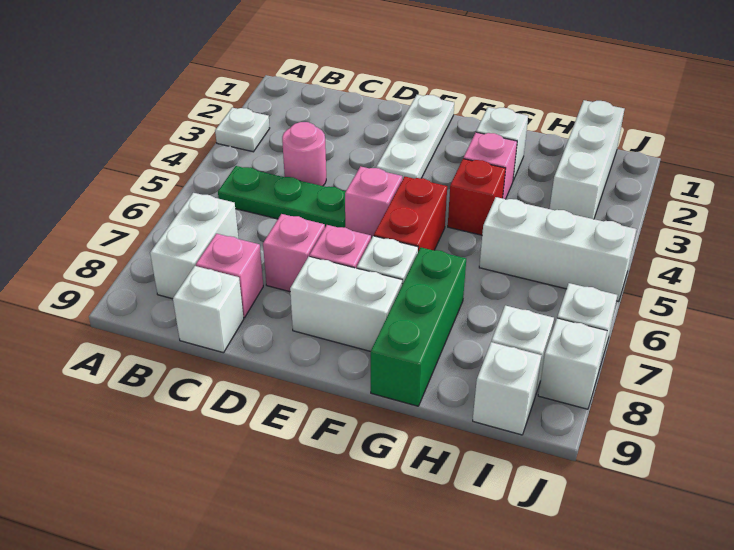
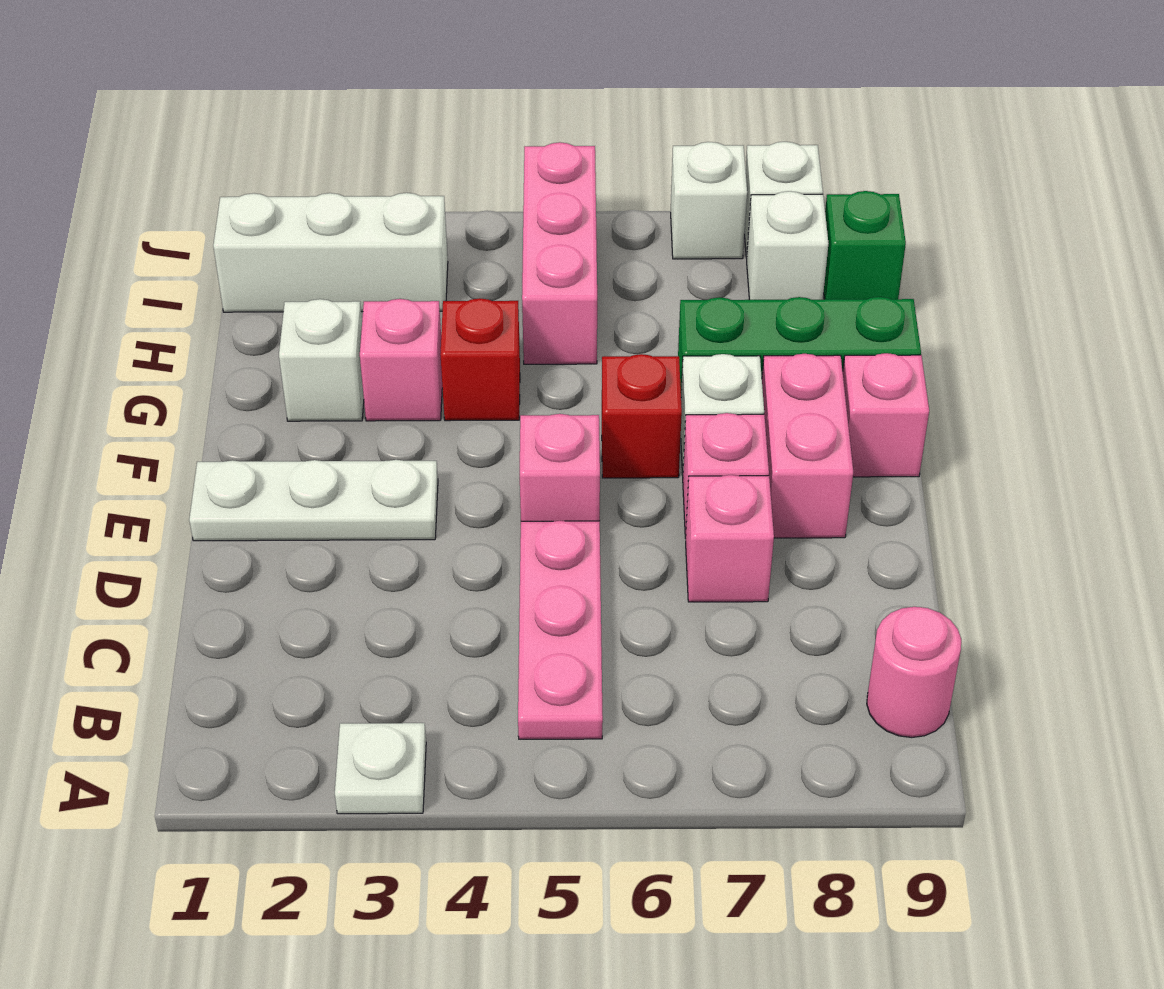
green plate B5:D5 level 1 -> pink plate B5:D5 level 1
white brick B7:B8 level 1 -> none
pink round brick C4 level 1 -> pink round brick B9 level 1
pink brick C8 level 1 -> pink brick F9 level 1
white brick C9 level 1 -> none
white brick E8:F8 level 1 -> pink brick E8:F8 level 1
red brick F5:F6 level 1 -> red brick F6 level 1
white brick H5:J5 level 1 -> pink brick H5:J5 level 1
white brick I9 level 1 -> green brick I9 level 1

